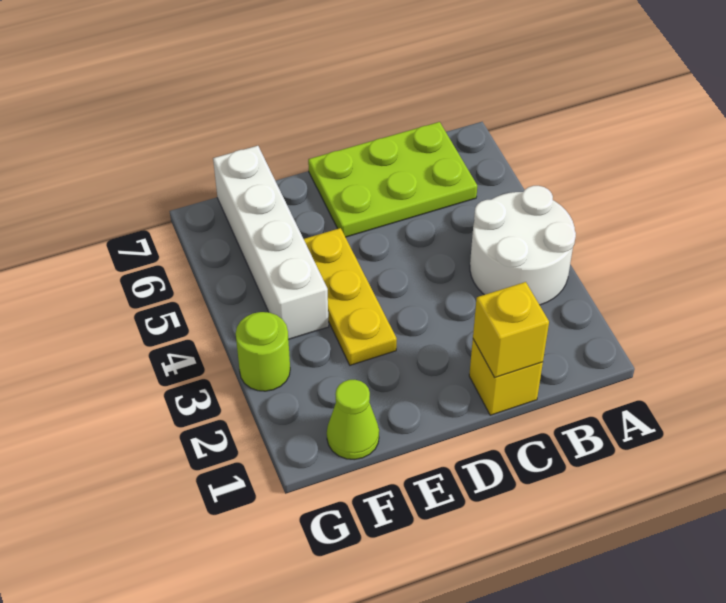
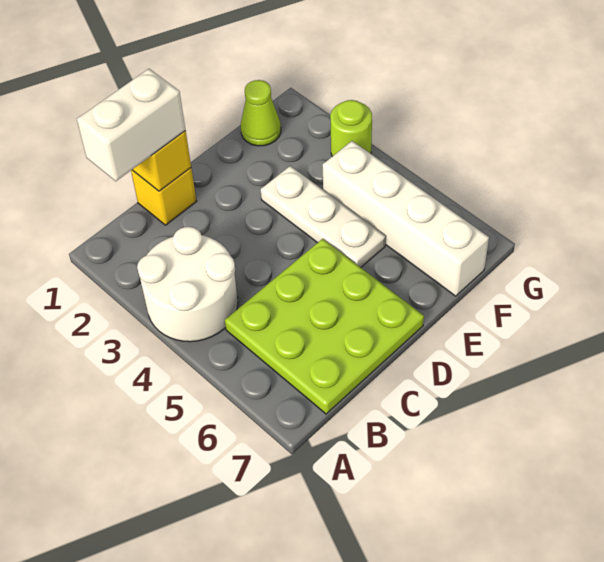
none -> white brick B1:C1 level 3
lime plate B6:D7 level 1 -> lime plate B5:D7 level 1
yellow plate E3:E5 level 1 -> white plate E3:E5 level 1

